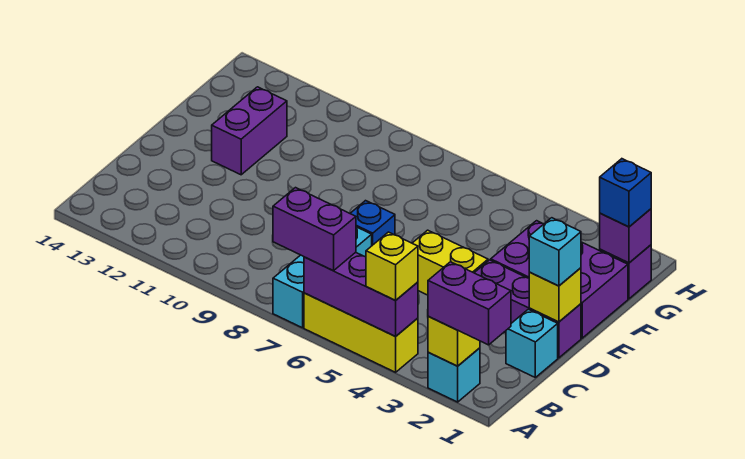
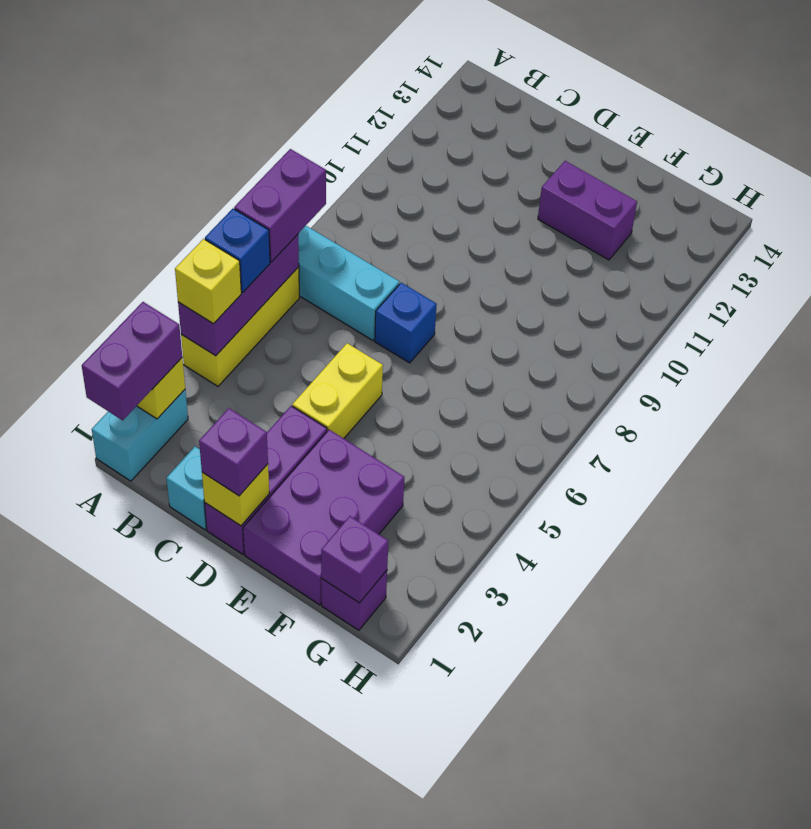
cyan brick A2 level 1 -> cyan brick A1:A2 level 1
cyan brick D1 level 3 -> purple brick D1 level 3
blue brick G1 level 3 -> blue brick A5 level 3

